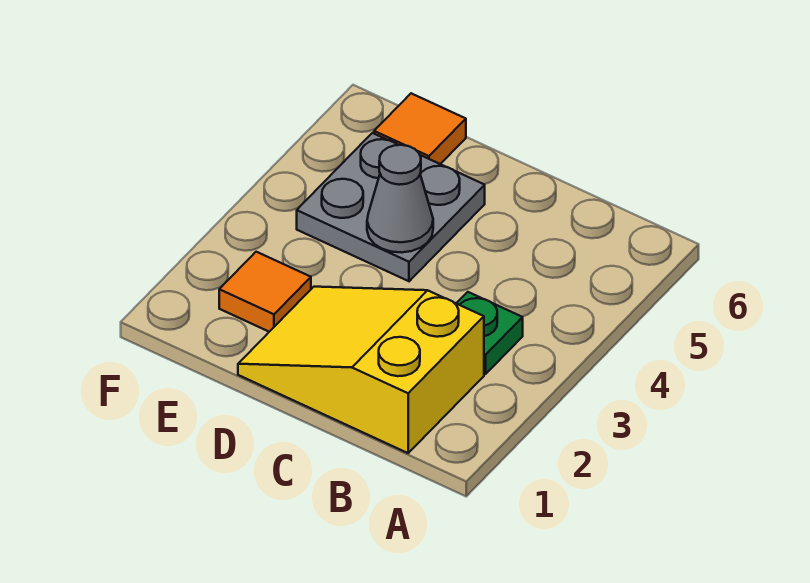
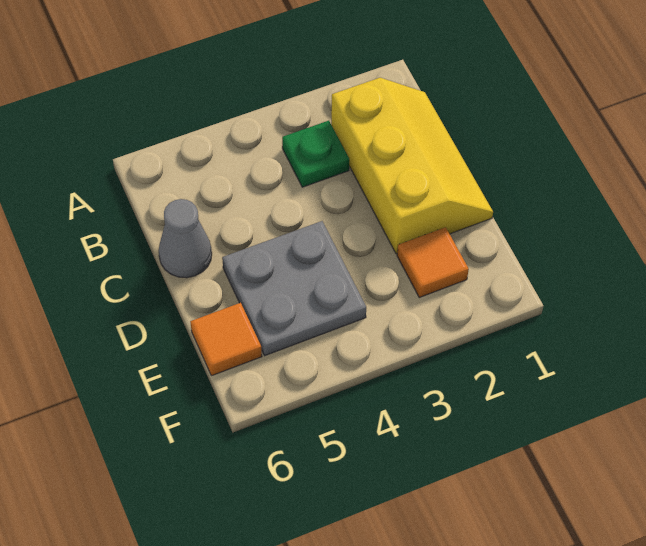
yellow slope B1:D2 level 1 top B -> yellow slope B1:D2 level 1 top 2
grey cone D4 level 2 -> grey cone C6 level 1

